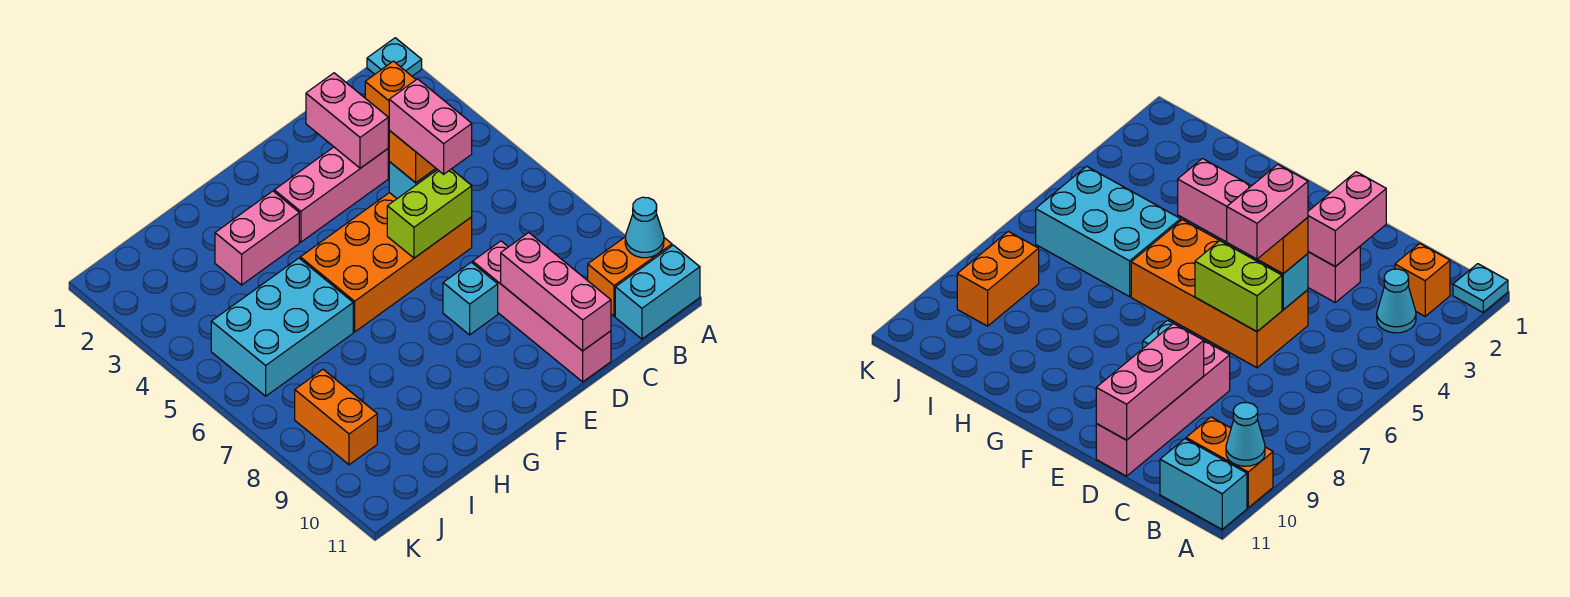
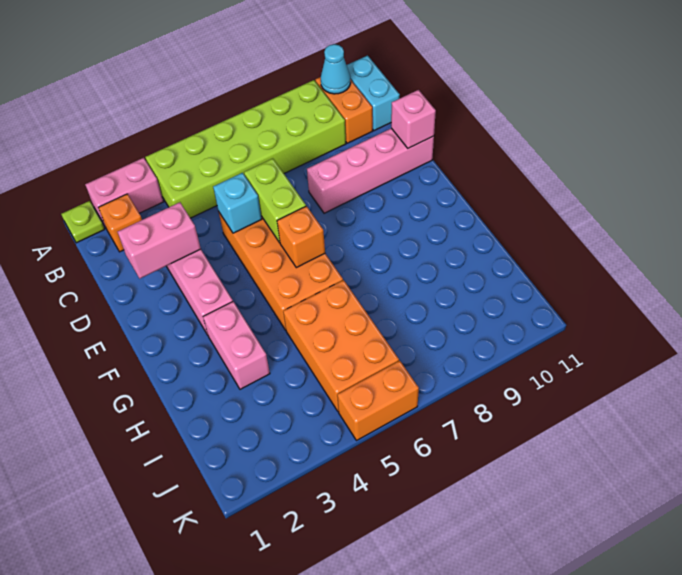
cyan plate A1 level 1 -> lime plate A1 level 1
none -> lime brick A4:B9 level 1
cyan cone B3 level 1 -> none
orange brick D5 level 3 -> orange brick F6 level 2
pink brick D5:D6 level 4 -> pink brick A2:A3 level 1
pink brick D9:D11 level 2 -> pink brick D11 level 2
cyan brick E8 level 1 -> none
cyan brick H5:J6 level 1 -> orange brick H5:J6 level 1
orange brick J8:J9 level 1 -> orange brick K5:K6 level 1

